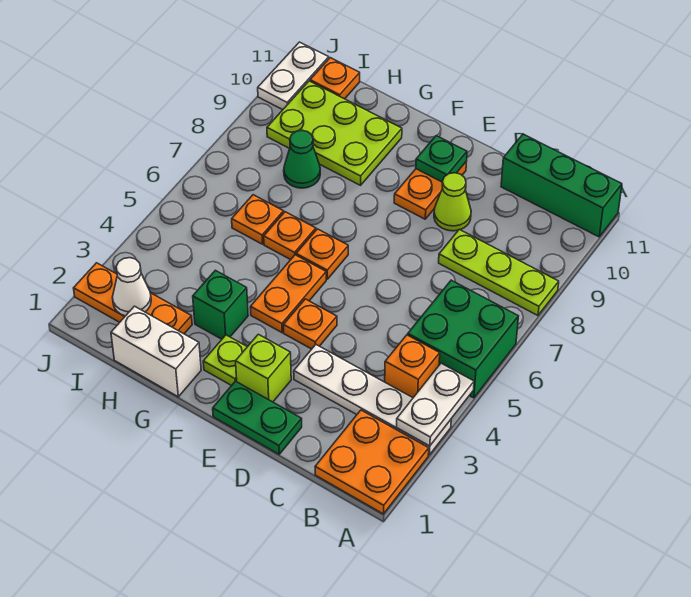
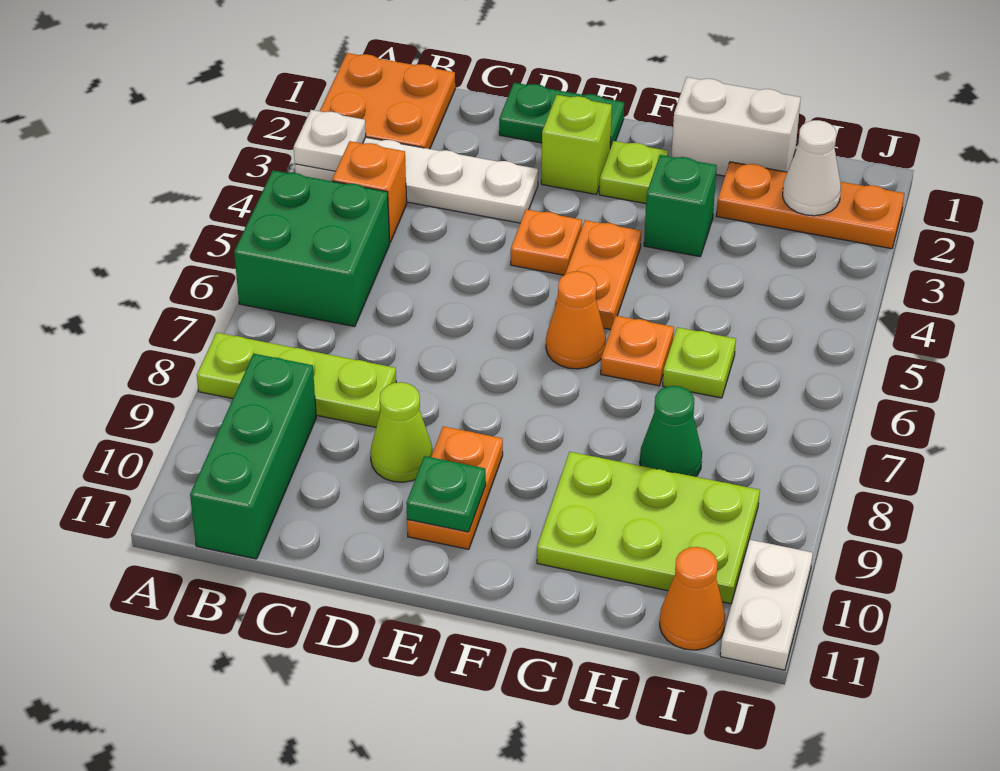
white plate A3:A4 level 2 -> white plate A3 level 2
green brick A11:C11 level 1 -> green brick B9:B11 level 1
orange plate F6 level 1 -> orange cone F6 level 1
orange plate H6 level 1 -> lime plate H6 level 1
orange plate I11 level 1 -> orange cone I11 level 1

